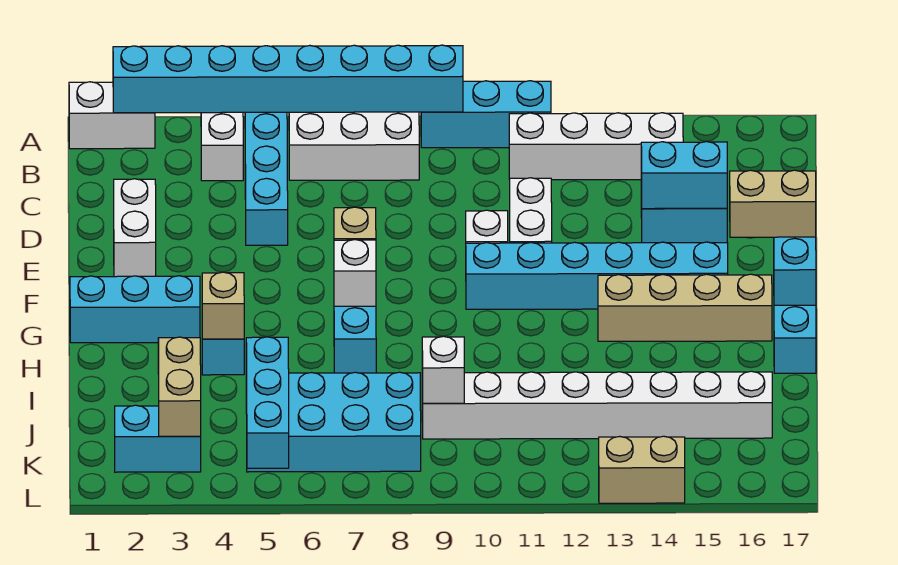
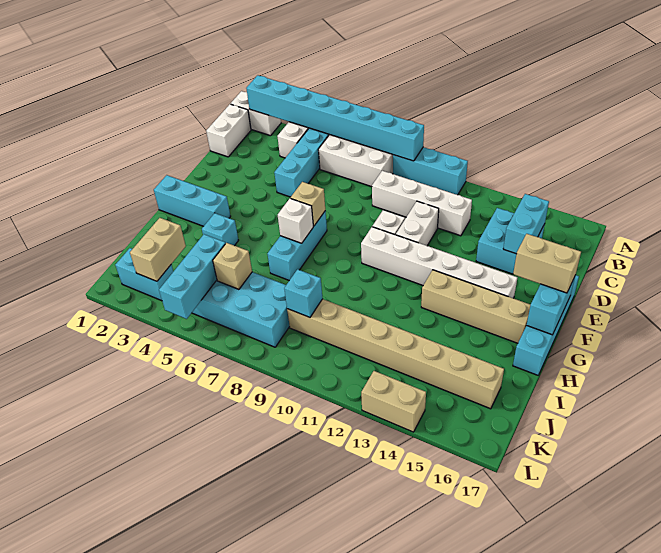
white brick B11:B14 level 1 -> white brick C9:C12 level 1
white brick D2:E2 level 1 -> white brick B1:C1 level 1
cyan brick D14:D15 level 2 -> cyan brick C15:D15 level 2
cyan brick F10:F15 level 1 -> white brick F10:F15 level 1
tan brick H4 level 2 -> tan brick J6 level 2
white brick J9:J16 level 1 -> tan brick J9:J16 level 1
white brick J9 level 2 -> cyan brick J9 level 2

